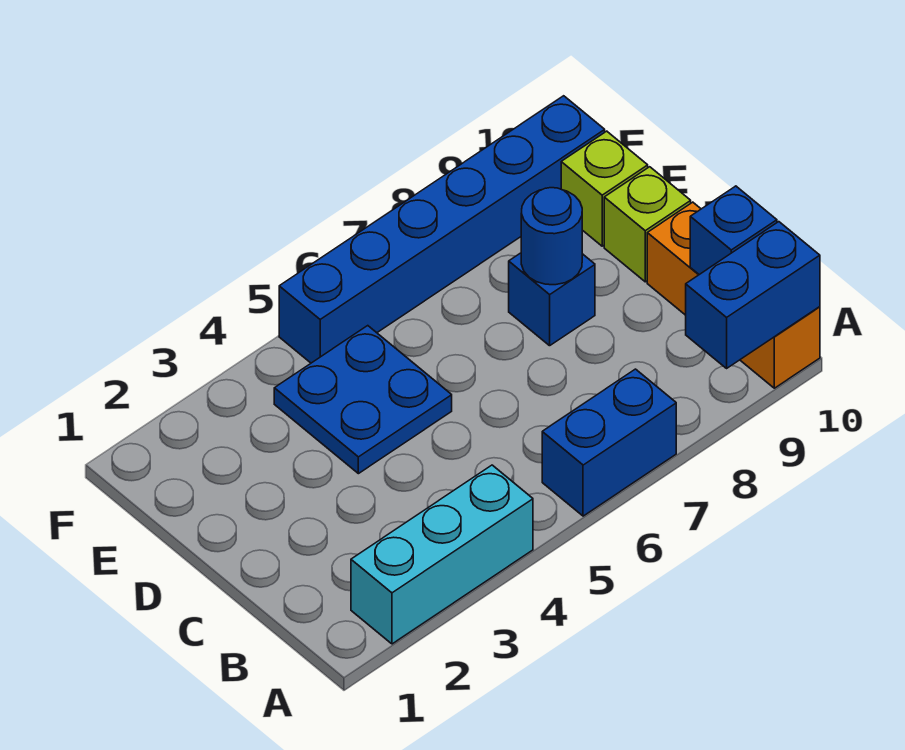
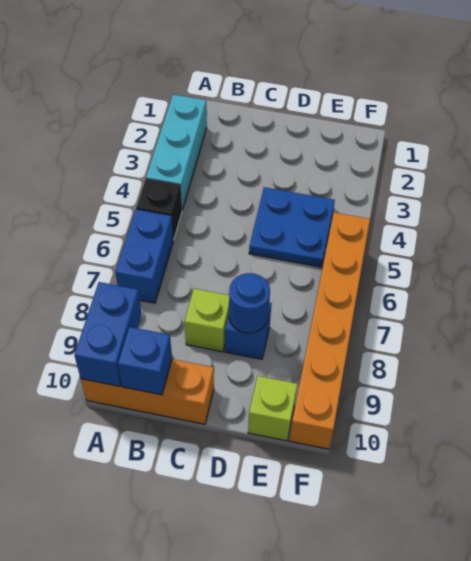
none -> black brick A5 level 1
lime brick D10 level 1 -> lime brick C8 level 1
blue brick F5:F10 level 1 -> orange brick F5:F10 level 1

